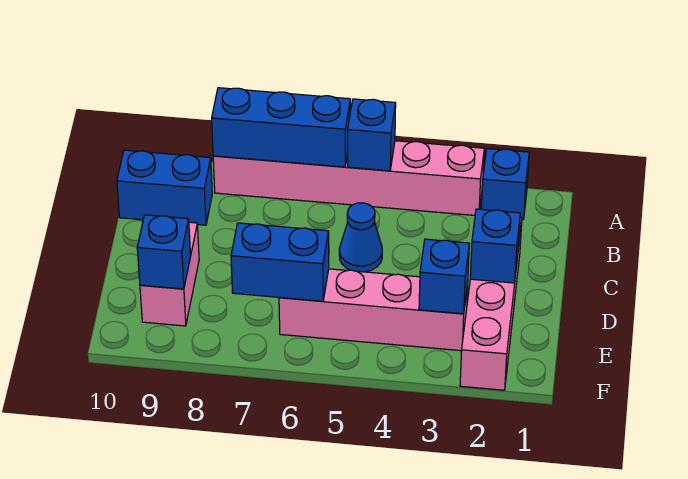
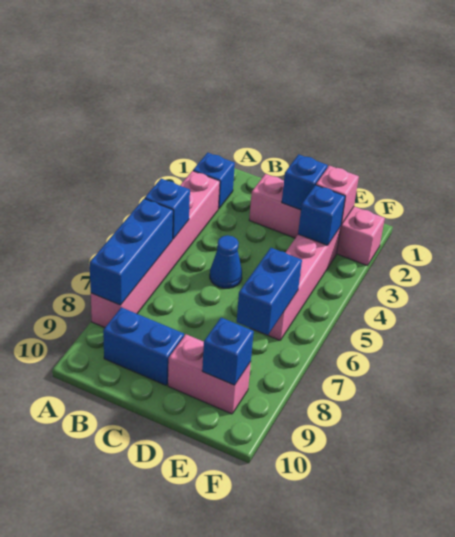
blue brick B9:B10 level 1 -> blue brick B9:C9 level 1
none -> pink brick E2 level 2

